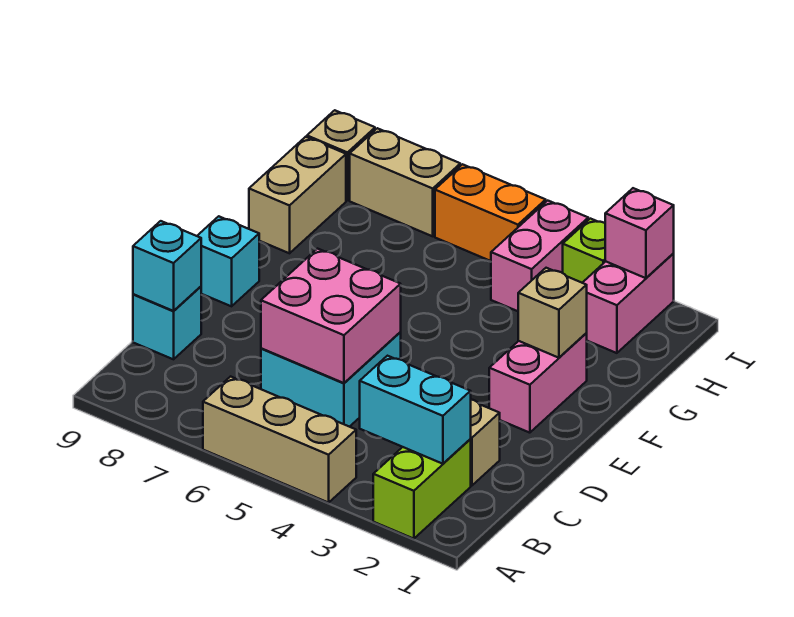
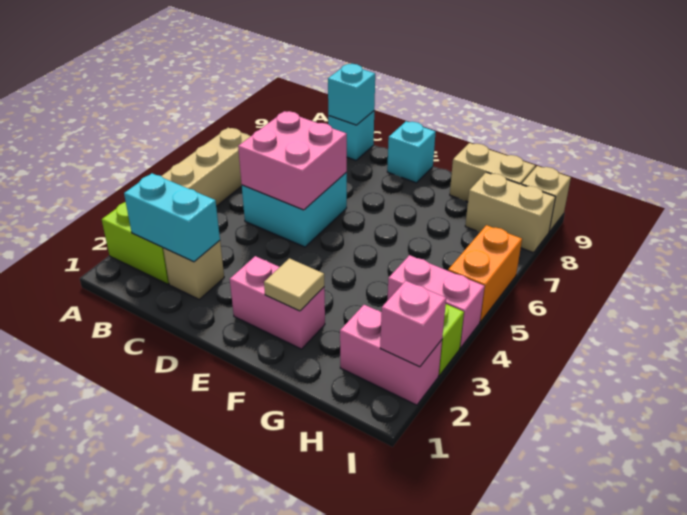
cyan brick B2:B3 level 2 -> cyan brick B2:C2 level 2
tan brick F2 level 2 -> tan tile F2 level 2
tan brick I7:I8 level 1 -> tan brick H8:I8 level 1

